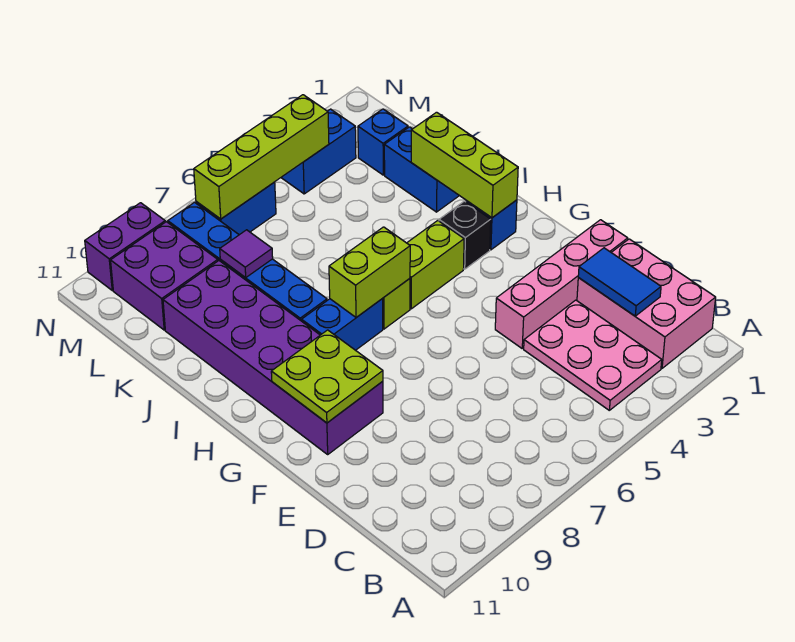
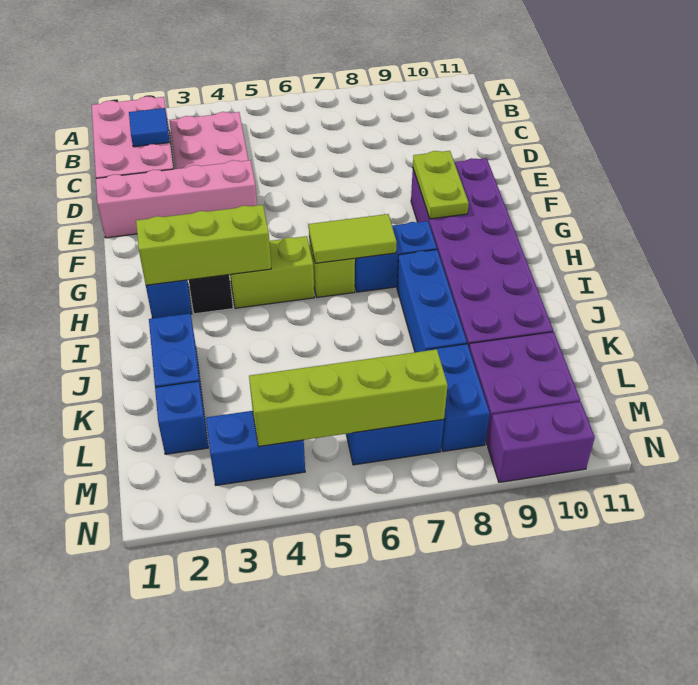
blue tile C2:D2 level 2 -> blue tile C2 level 2
lime plate F9:G10 level 2 -> lime plate F9:G9 level 2
lime brick H2:J2 level 2 -> lime brick H2:H4 level 2
lime brick H6:H7 level 2 -> lime tile H6:H7 level 2
purple tile K8 level 2 -> none

